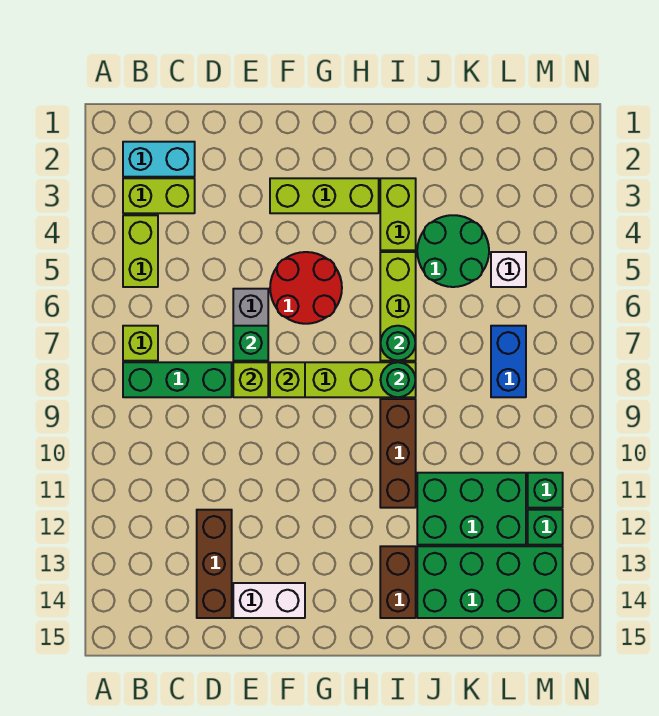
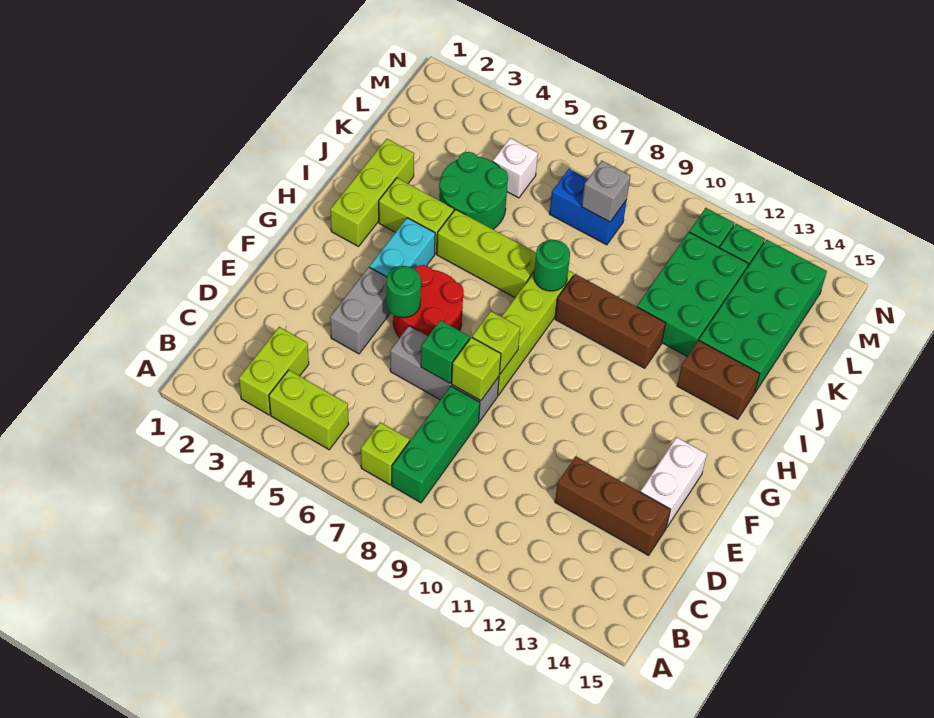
cyan brick B2:C2 level 1 -> cyan brick G4:H4 level 1
none -> grey brick E4:F4 level 1
lime brick F3:H3 level 1 -> lime brick H2:J2 level 1
green round brick I7 level 2 -> green round brick F5 level 2
none -> grey brick L8 level 2

